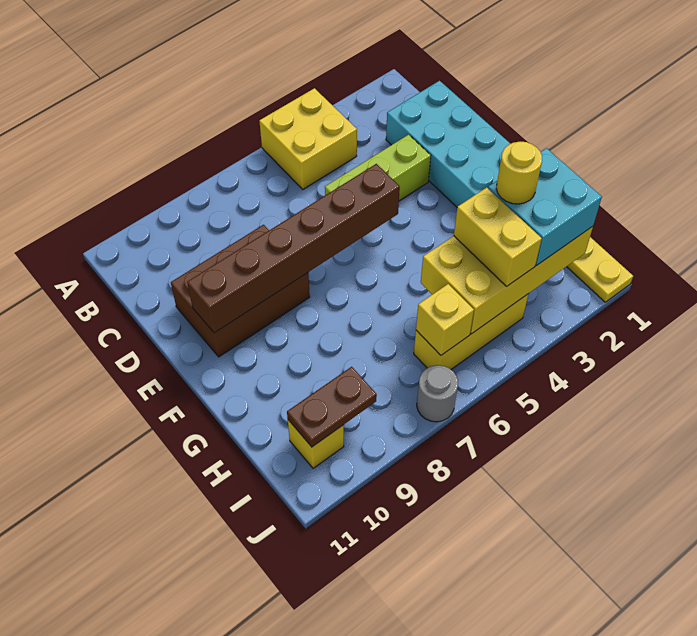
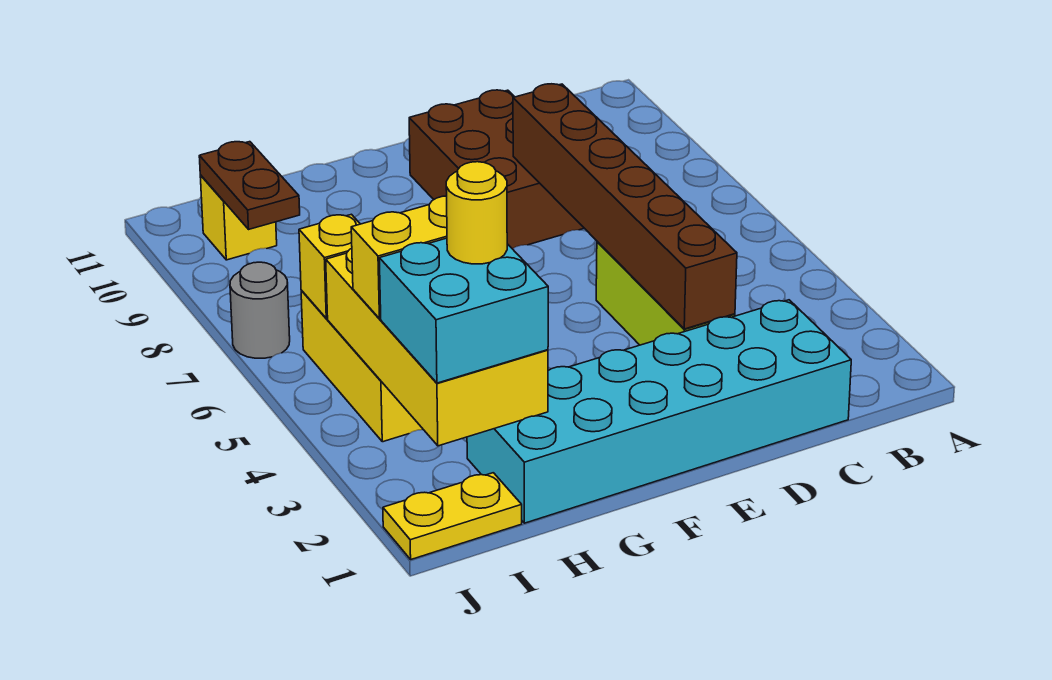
yellow brick A4:B5 level 1 -> none
brown brick E5:E10 level 2 -> brown brick D3:D8 level 2

